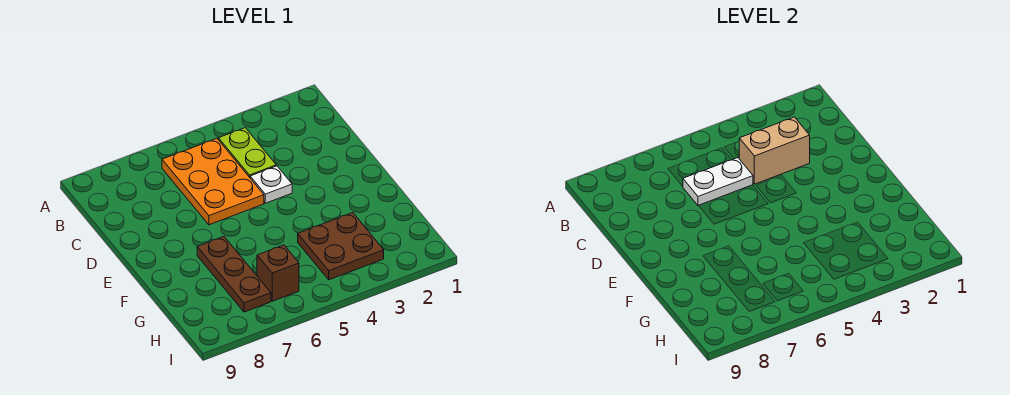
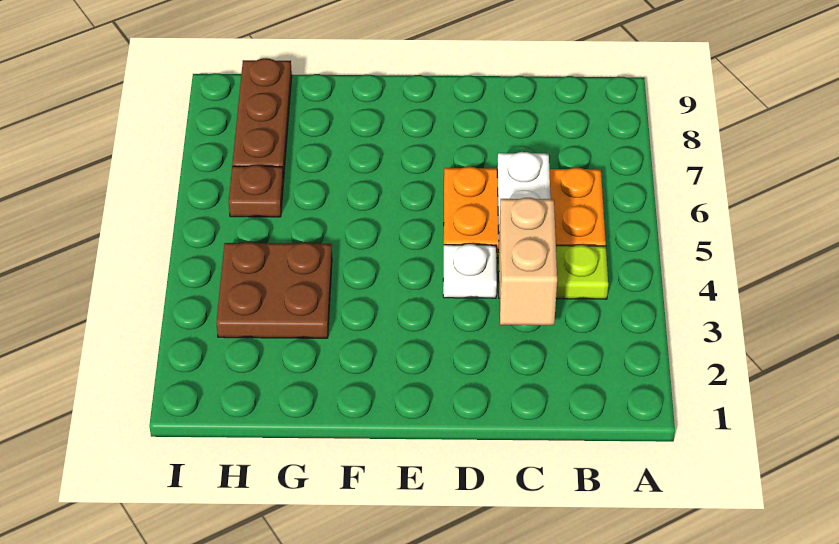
brown plate F7:H7 level 1 -> brown plate H7:H9 level 1
brown brick H6 level 1 -> brown plate H6 level 1

